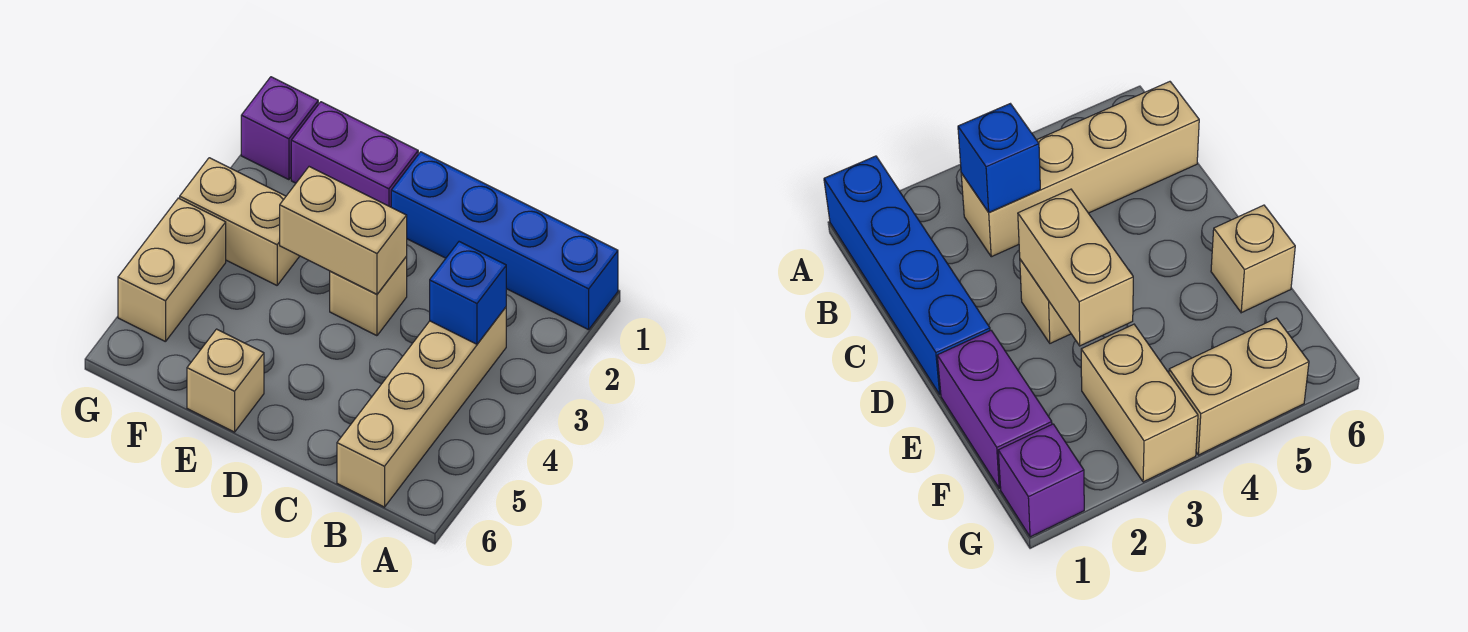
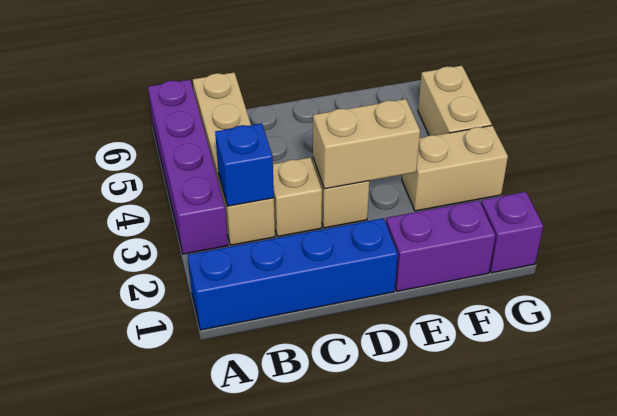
none -> purple brick A3:A6 level 1
tan brick E6 level 1 -> tan brick C3 level 1

